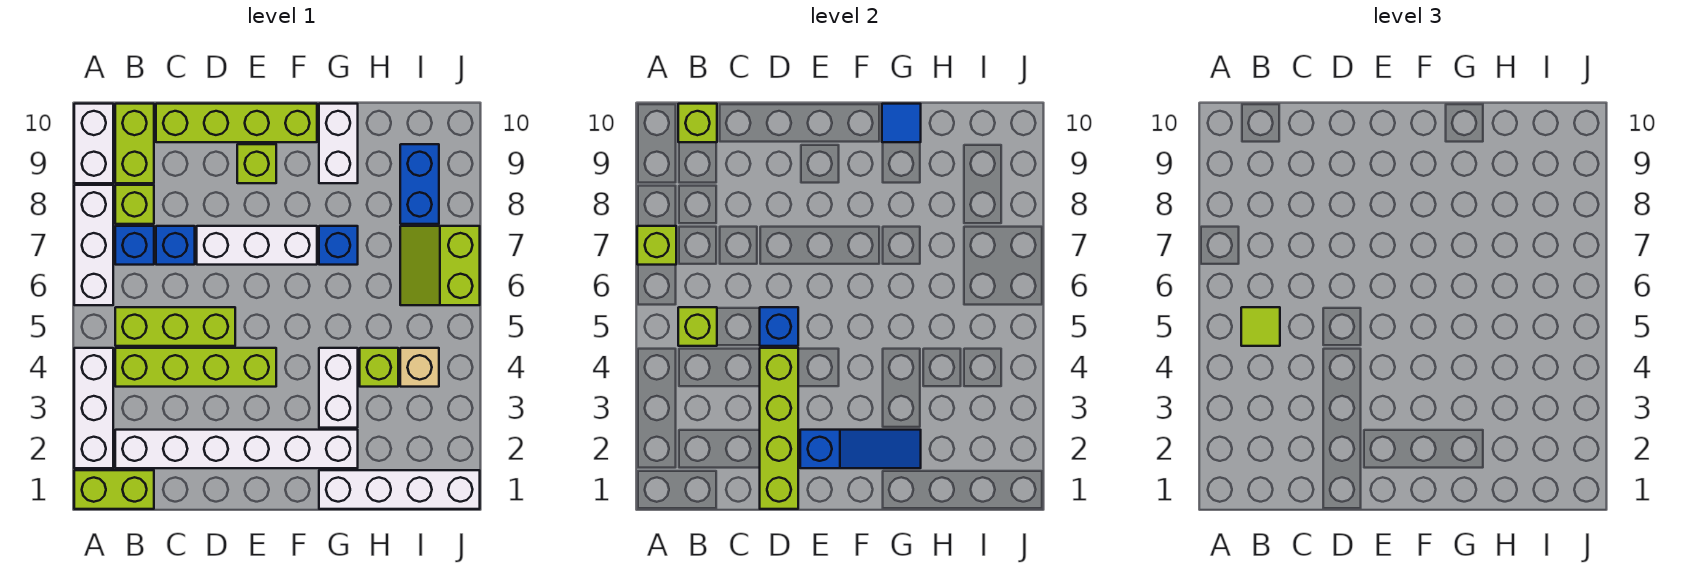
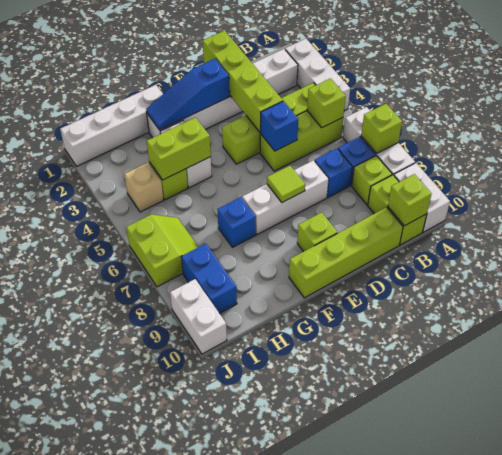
lime brick A1:B1 level 1 -> lime brick G4:H4 level 2
lime tile B5 level 3 -> lime tile E7 level 2
white brick G9:G10 level 1 -> white brick J9:J10 level 1
blue tile G10 level 2 -> none

